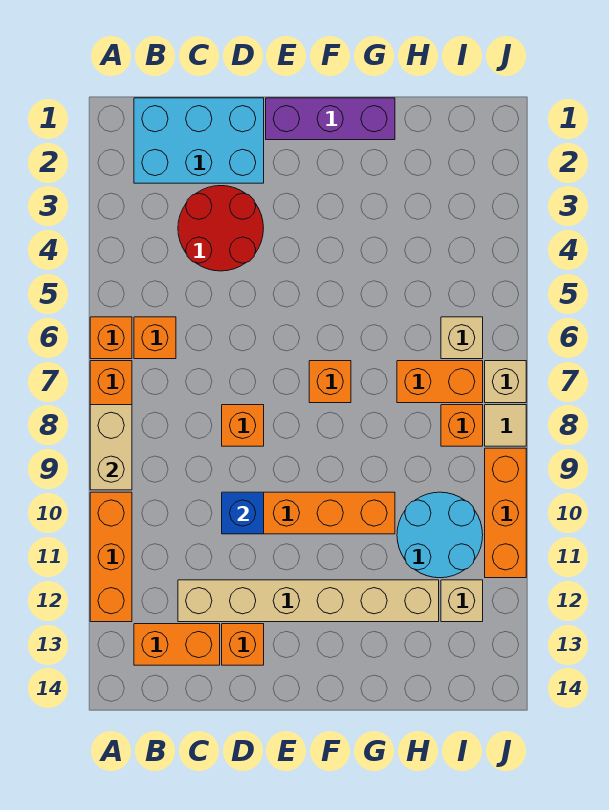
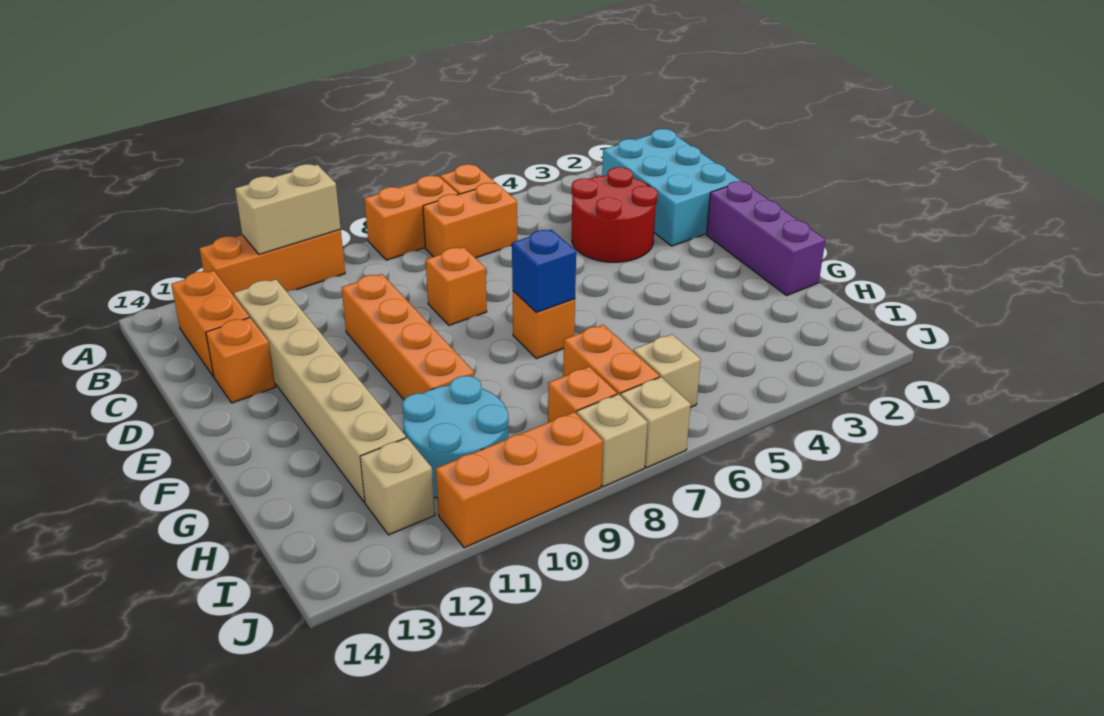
tan brick A8:A9 level 2 -> tan brick A10:A11 level 2
orange brick B6 level 1 -> orange brick B6:B7 level 1
blue brick D10 level 2 -> blue brick F7 level 2
tan tile J8 level 1 -> tan brick J8 level 1

